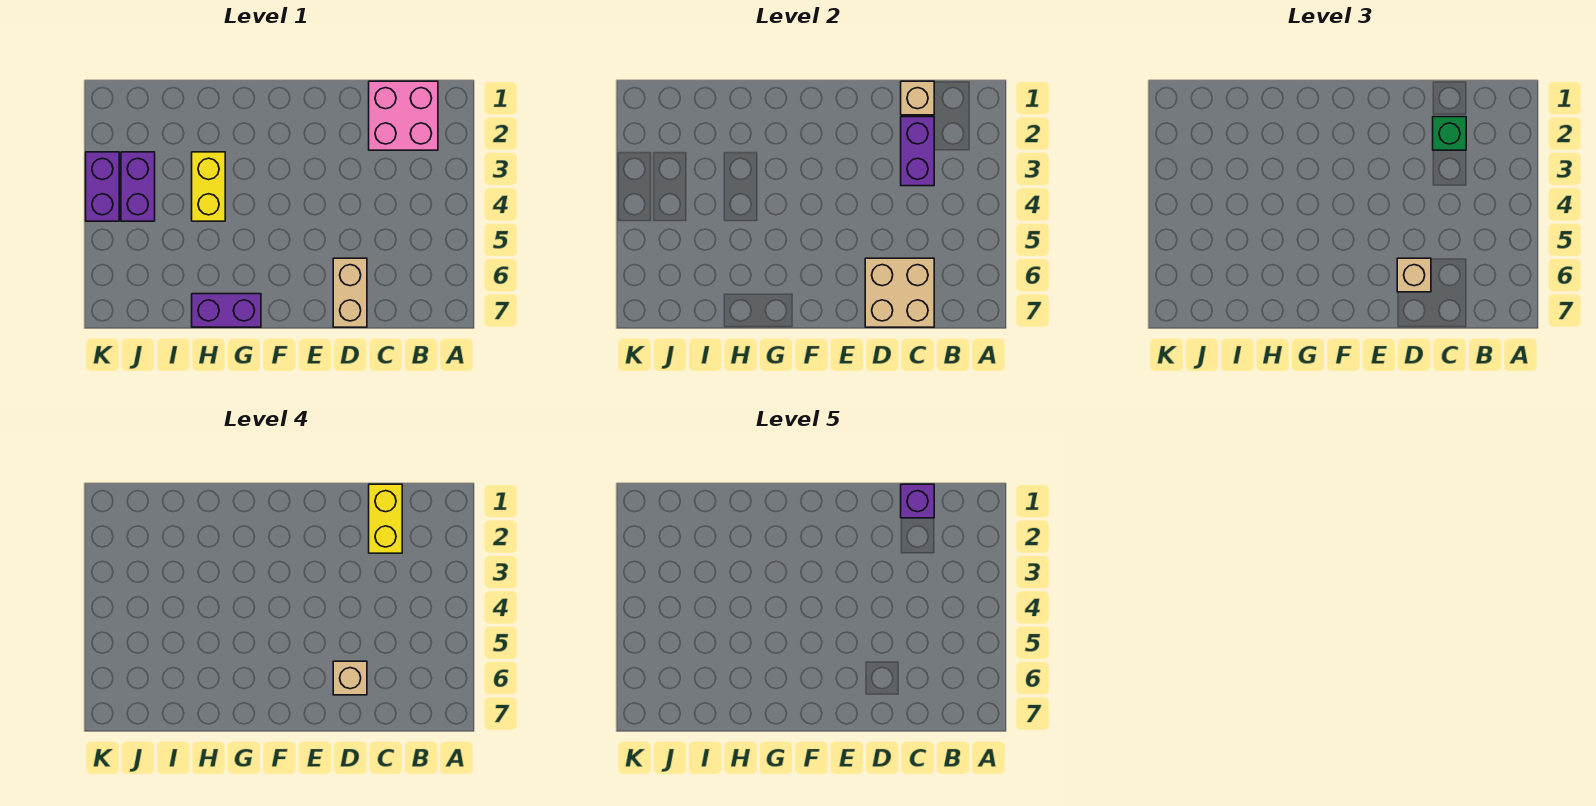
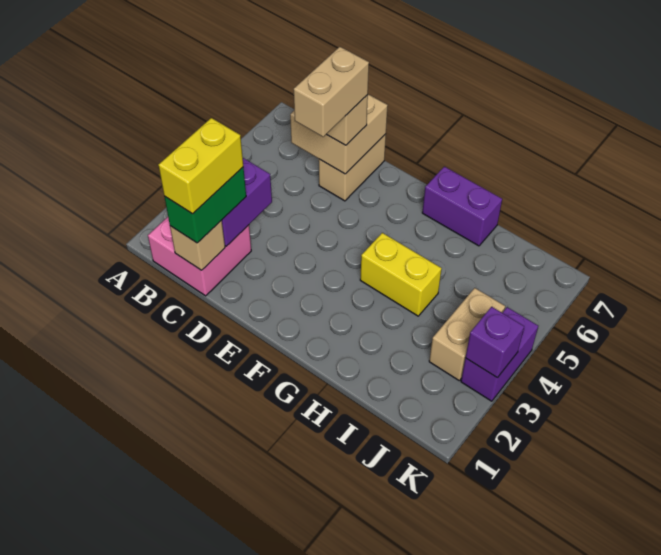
purple brick C1 level 5 -> purple brick K3 level 2
green brick C2 level 3 -> green brick C1:C2 level 3
tan brick D6 level 4 -> tan brick D5:D6 level 4
yellow brick H3:H4 level 1 -> yellow brick G4:H4 level 1
purple brick J3:J4 level 1 -> tan brick J3:J4 level 1

